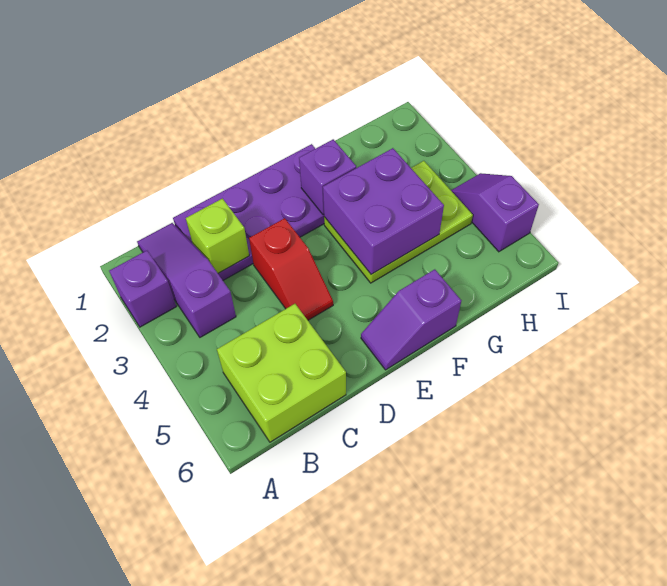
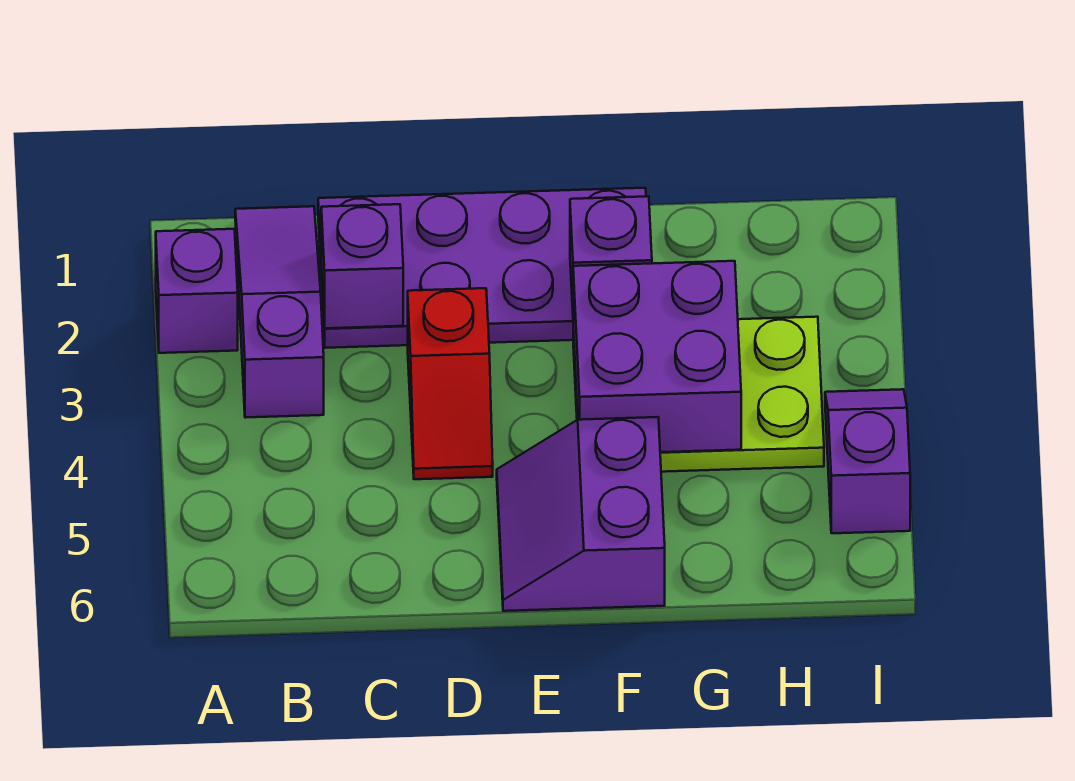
lime brick B5:C6 level 1 -> none
lime brick C2 level 2 -> purple brick C2 level 2
purple slope E6:F6 level 1 top F -> purple slope E5:F6 level 1 top F

